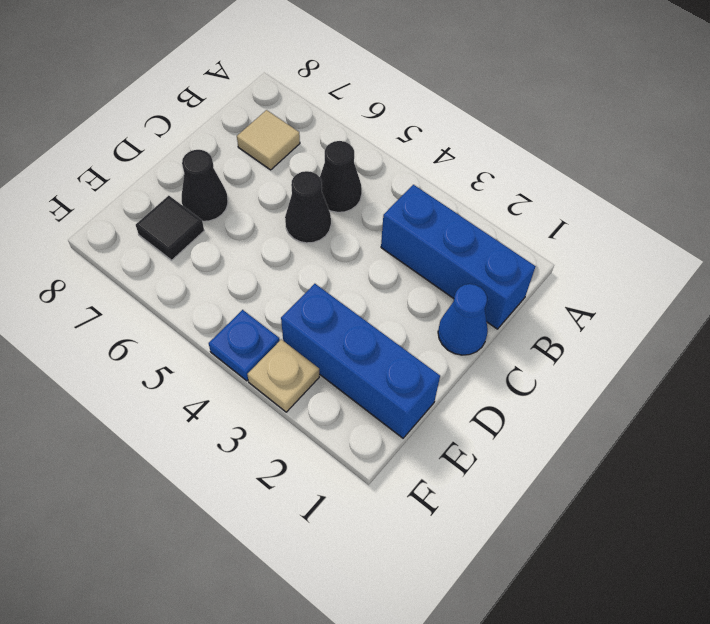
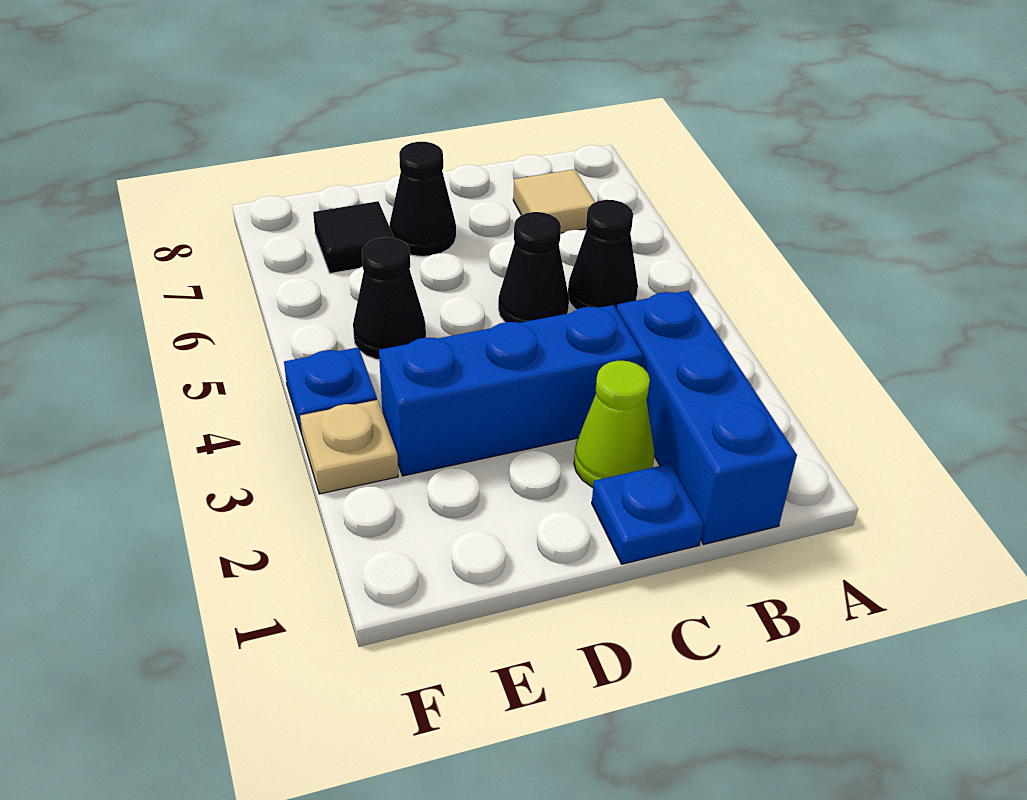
blue cone C1 level 1 -> blue plate C1 level 1
none -> lime cone C2 level 1
blue brick E1:E3 level 1 -> blue brick C3:E3 level 1
none -> black cone E5 level 1

